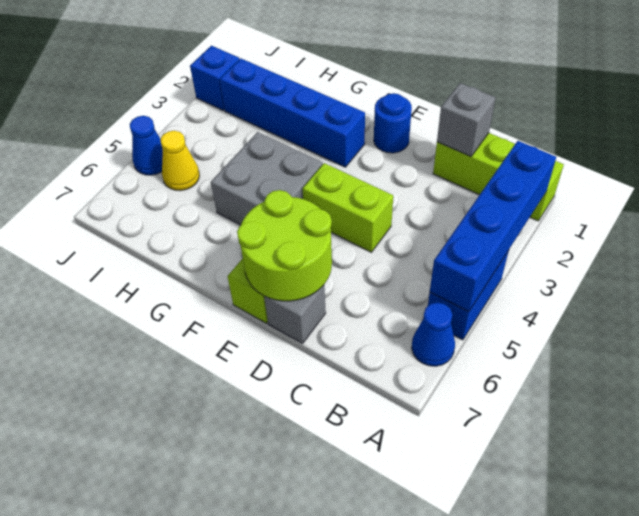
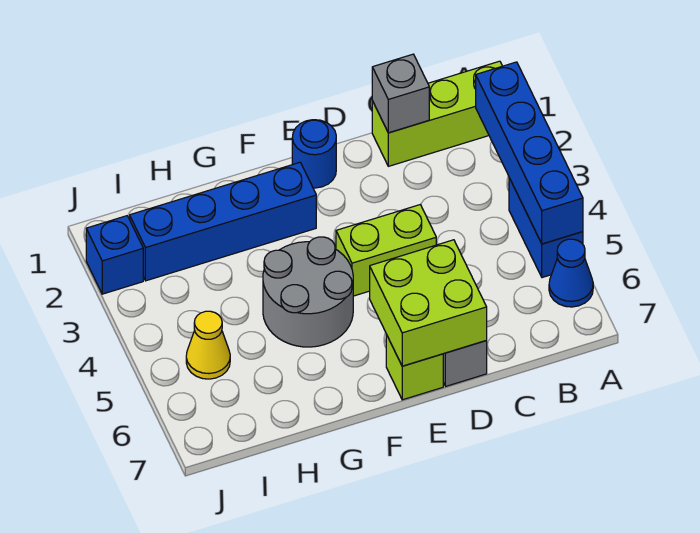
lime round brick D6:E7 level 2 -> lime brick D6:E7 level 2
grey brick F4:G5 level 1 -> grey round brick F4:G5 level 1
blue cone J5 level 1 -> none

